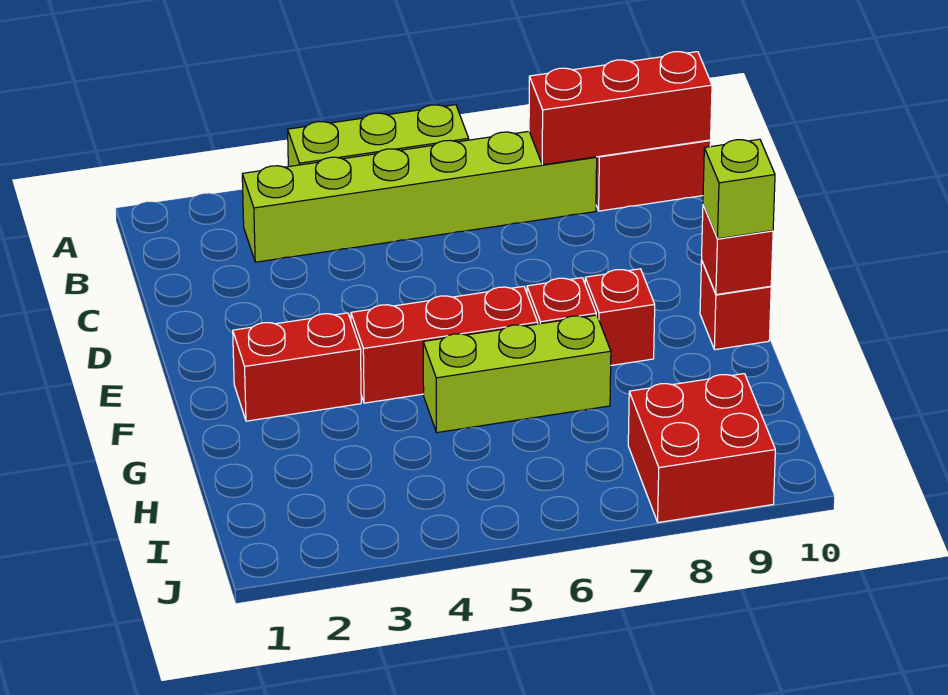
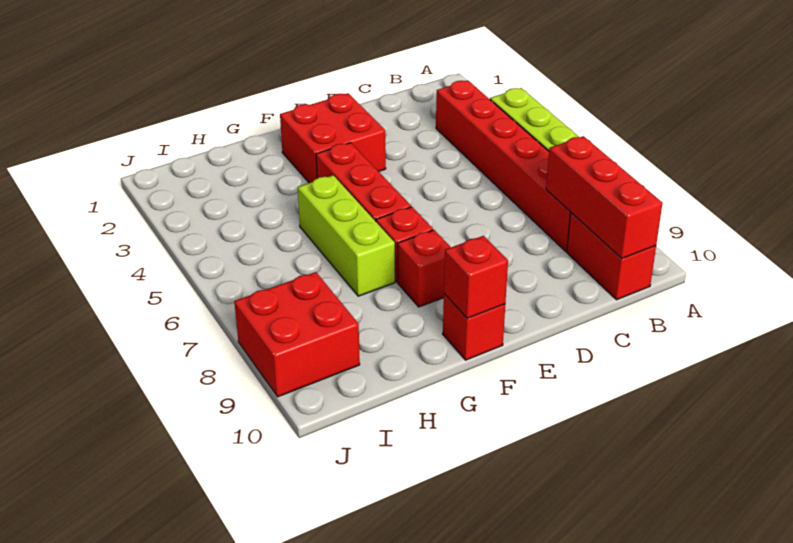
lime brick B3:B8 level 1 -> red brick B3:B8 level 1
red brick F2:F3 level 1 -> red brick E2:F3 level 1
lime brick F10 level 3 -> none

